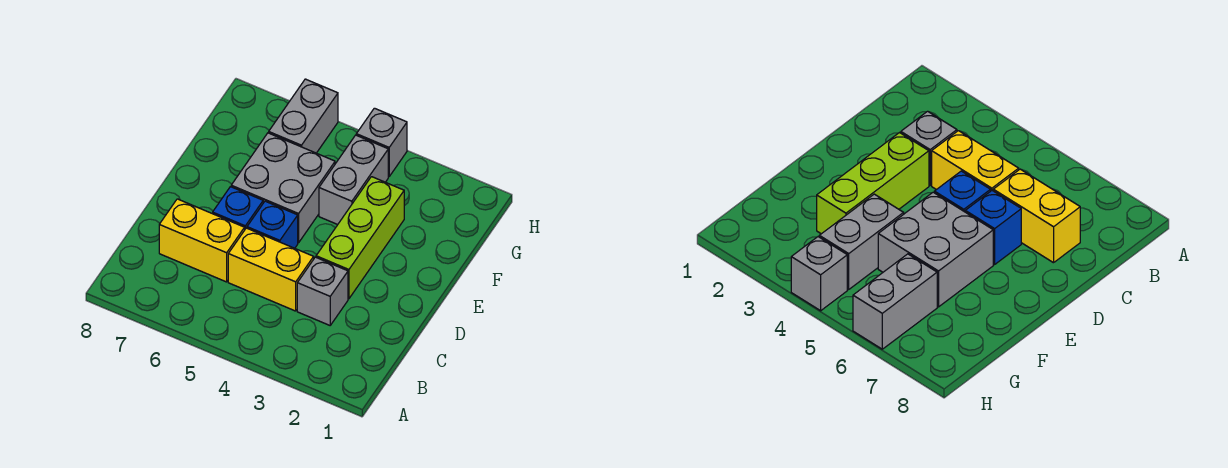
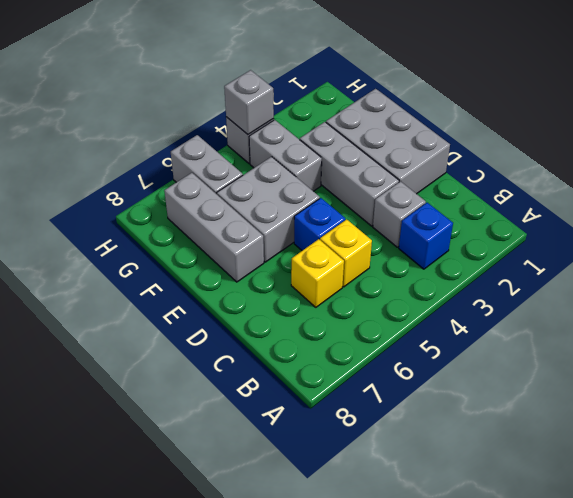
yellow brick C4:C5 level 1 -> yellow brick C5 level 1
yellow brick C6:C7 level 1 -> yellow brick C6 level 1
none -> grey brick D1:F2 level 1
lime brick D3:F3 level 1 -> grey brick D3:F3 level 1
blue brick D6 level 1 -> blue brick B3 level 1
none -> grey brick E7:G7 level 1
none -> grey brick H4 level 2

